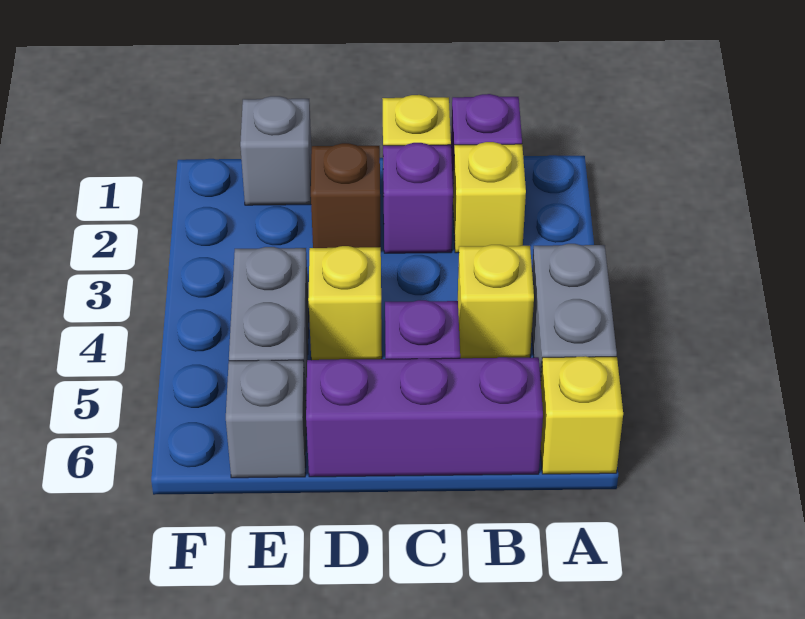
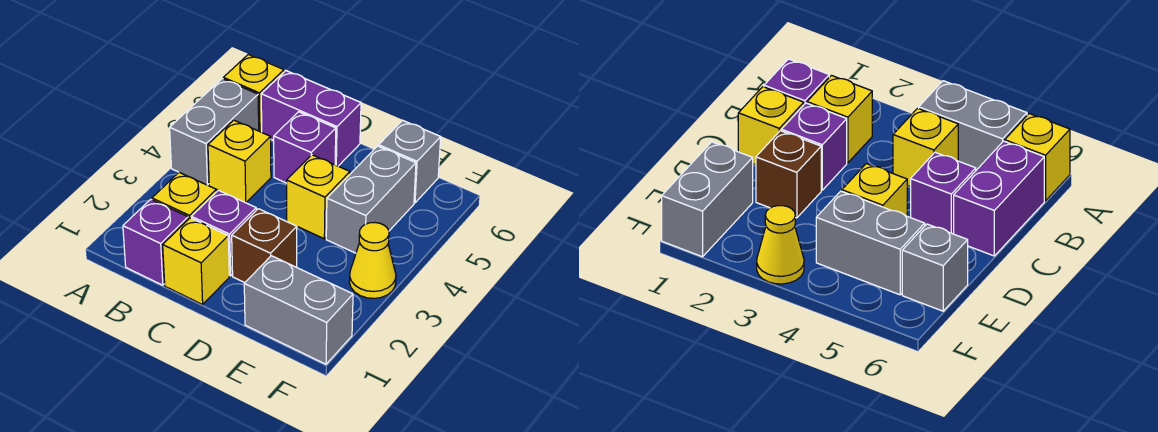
purple brick B6:D6 level 1 -> purple brick B6:C6 level 1
grey brick E1 level 1 -> grey brick E1:F1 level 1
none -> yellow cone F3 level 1

